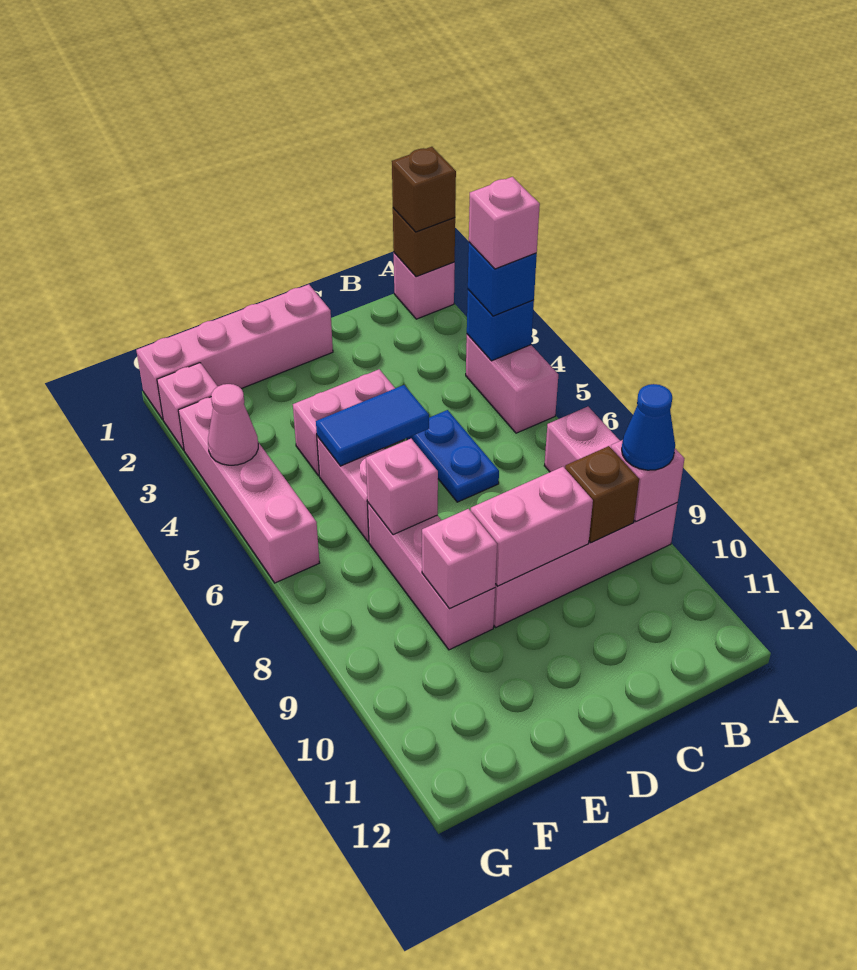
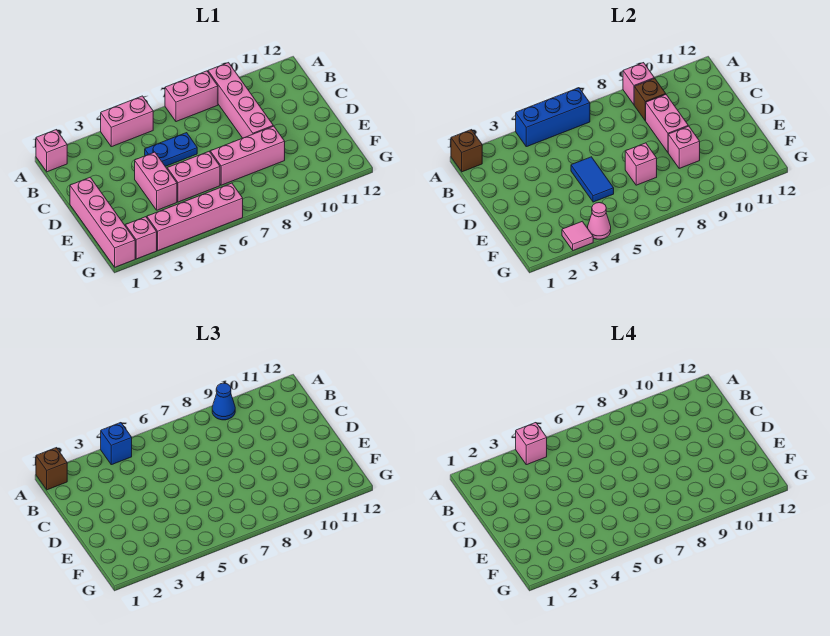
blue brick A4 level 2 -> blue brick A4:A6 level 2
none -> pink tile G3 level 2

